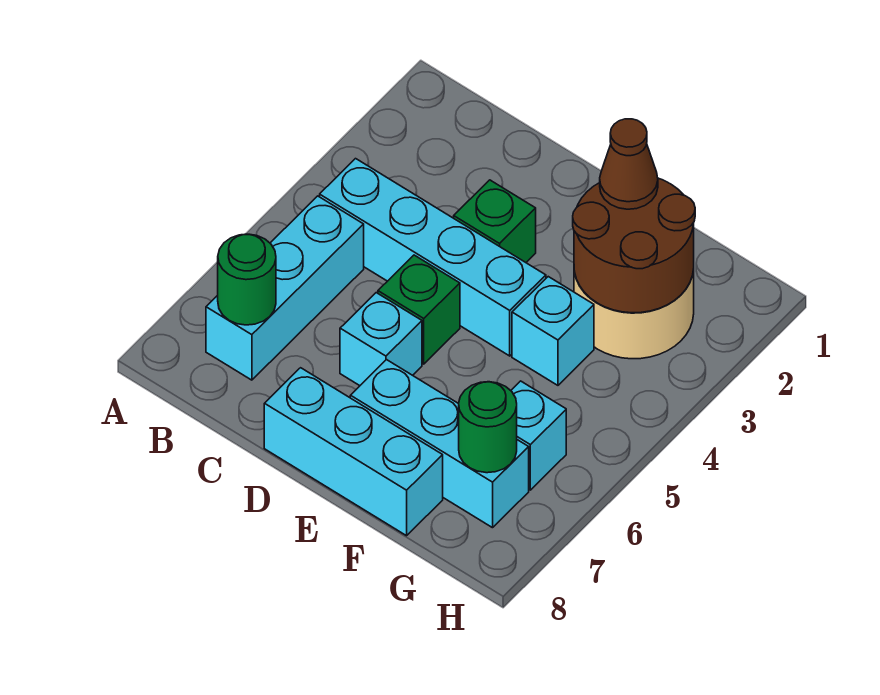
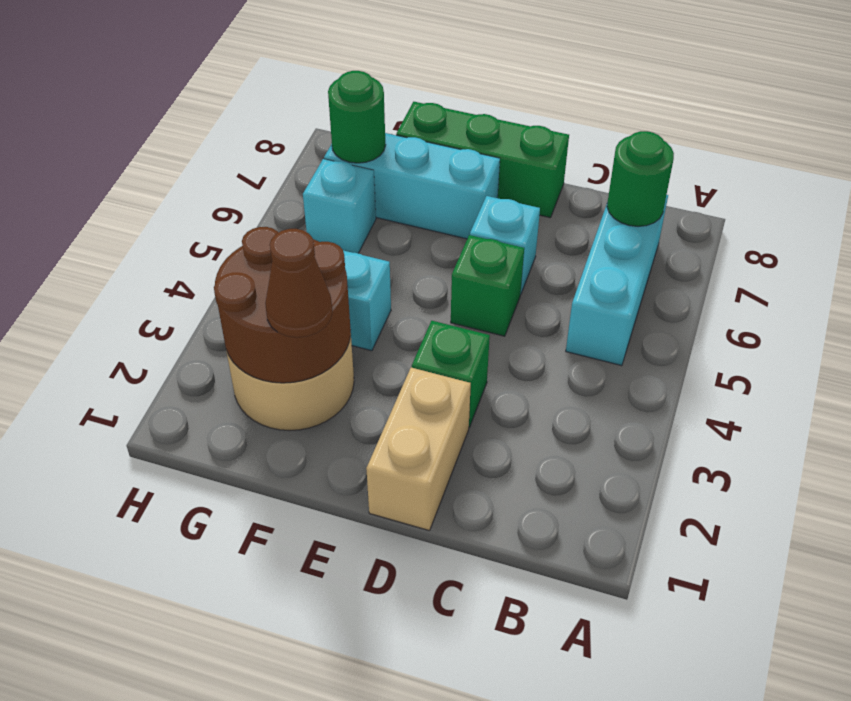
cyan brick B4:E4 level 1 -> none
none -> tan brick D1:D2 level 1
cyan brick D8:F8 level 1 -> green brick D8:F8 level 1

